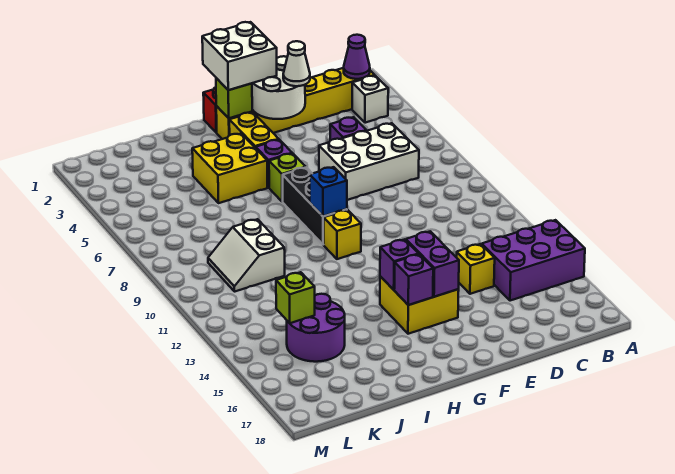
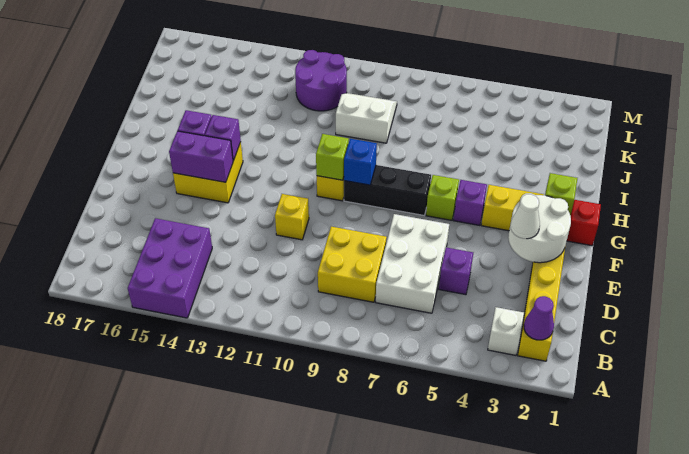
yellow brick D14 level 1 -> yellow brick E11 level 1
white brick F1:G2 level 3 -> none
yellow brick H4:I5 level 1 -> yellow brick C8:D9 level 1
purple round brick J14:K15 level 1 -> purple round brick K11:L12 level 1
lime brick K14 level 2 -> lime brick G10 level 2

